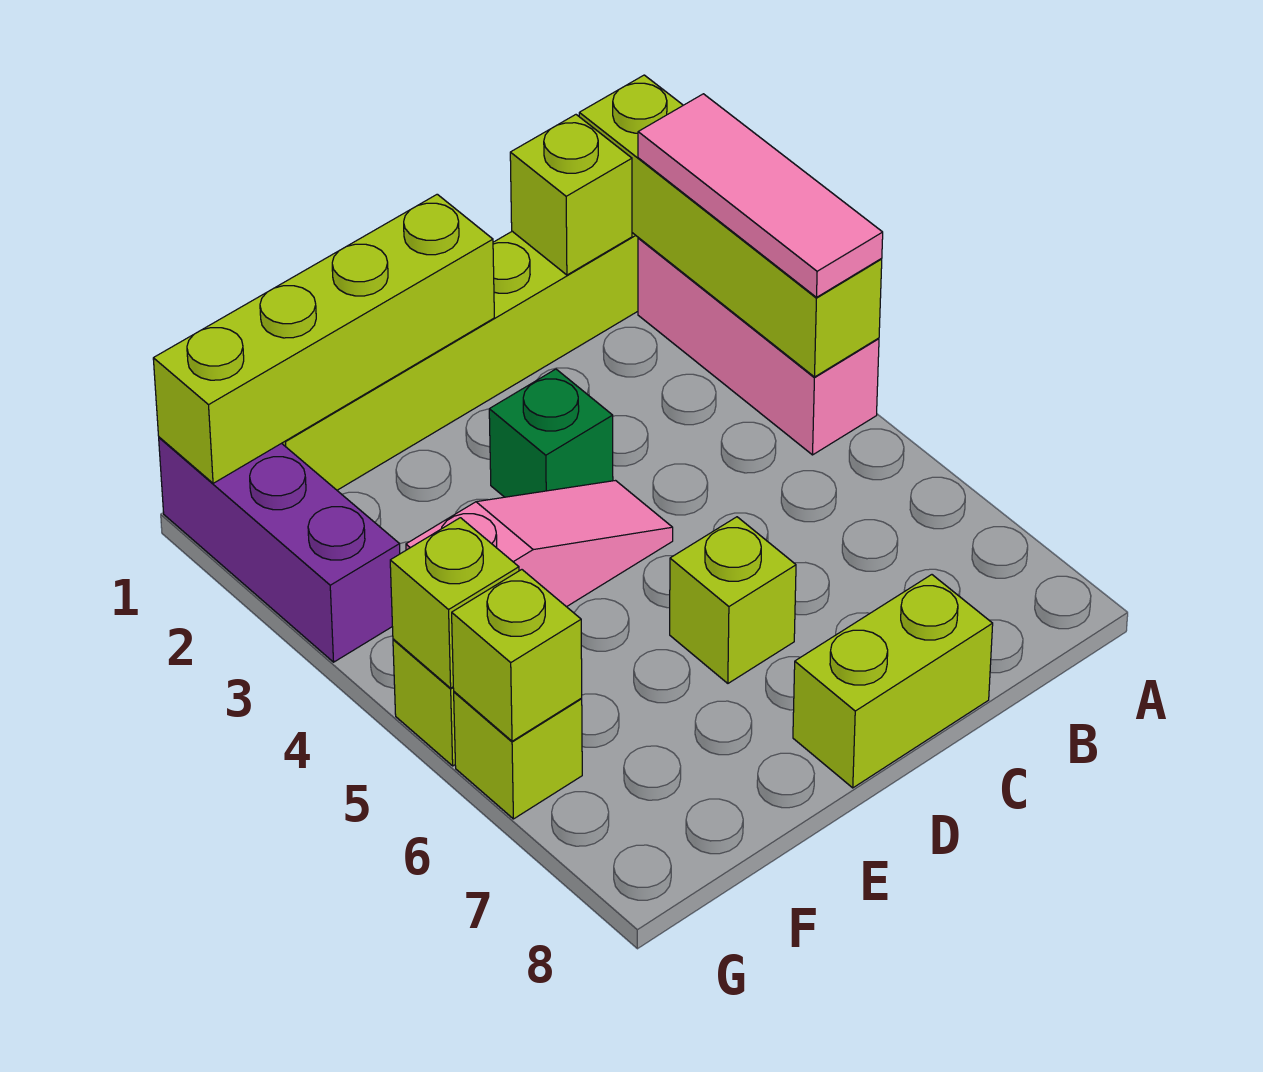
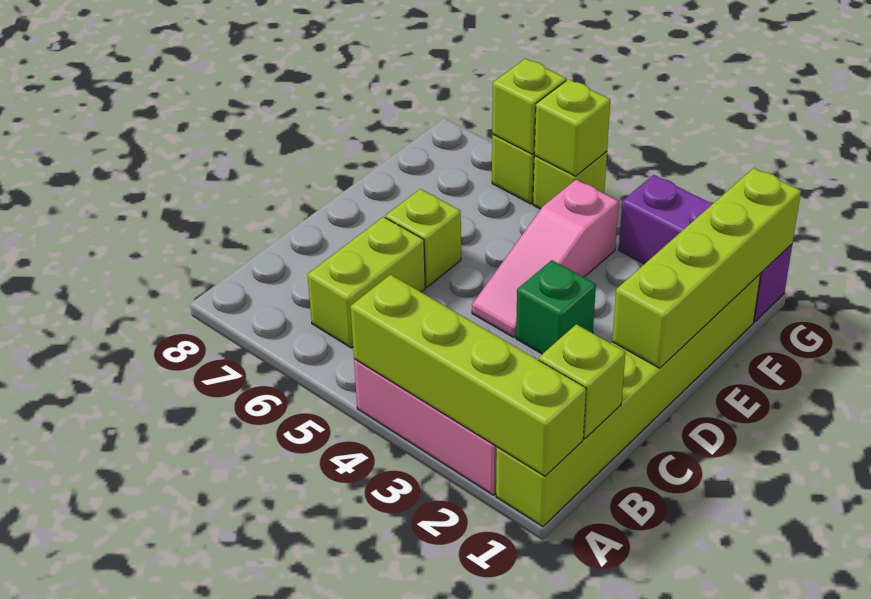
pink tile A2:A4 level 3 -> none
lime brick C8:D8 level 1 -> lime brick B6:C6 level 1

